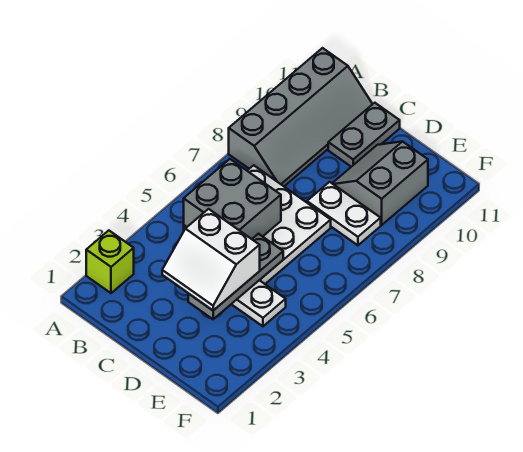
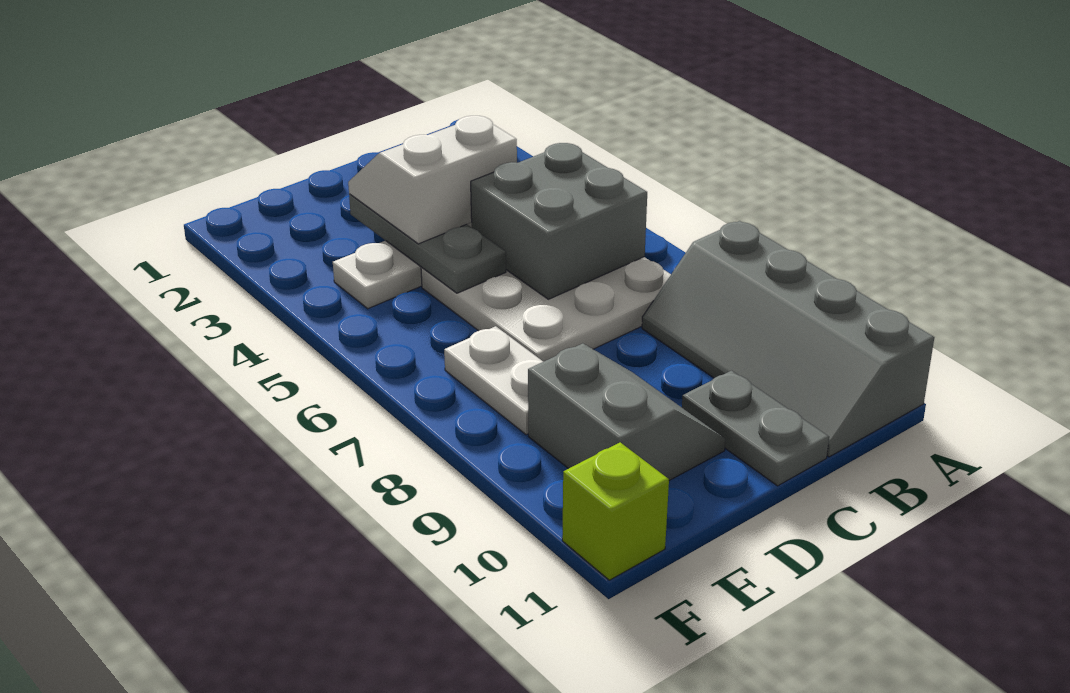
lime brick A2 level 1 -> lime brick F11 level 1
white plate D8:E8 level 1 -> white plate E7:E8 level 1

